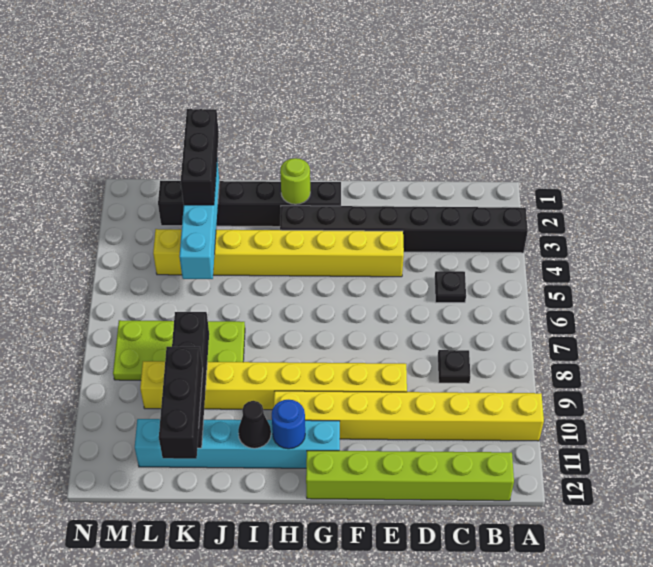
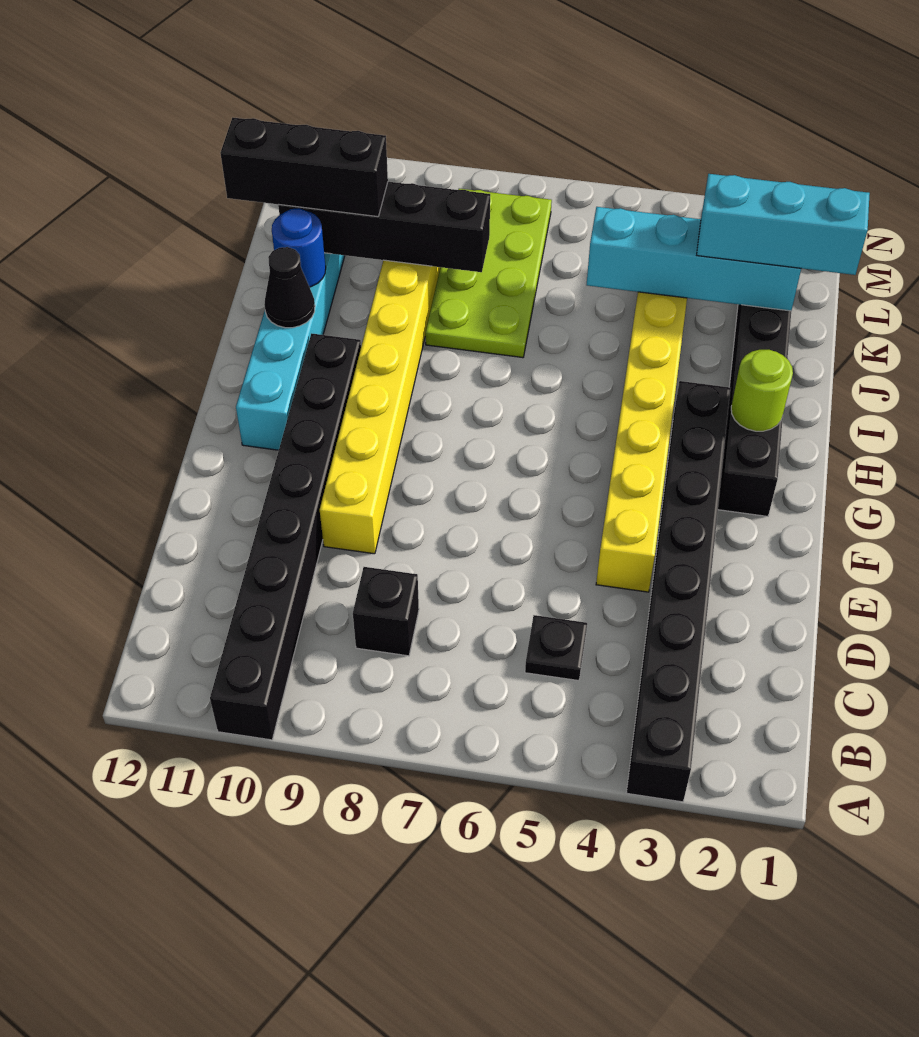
yellow brick A10:H10 level 1 -> black brick A10:H10 level 1
lime brick B12:G12 level 1 -> none
black plate C8 level 1 -> black brick C8 level 1
blue round brick H11 level 2 -> blue round brick J11 level 2
black brick K1:K3 level 3 -> cyan brick K1:K3 level 3

